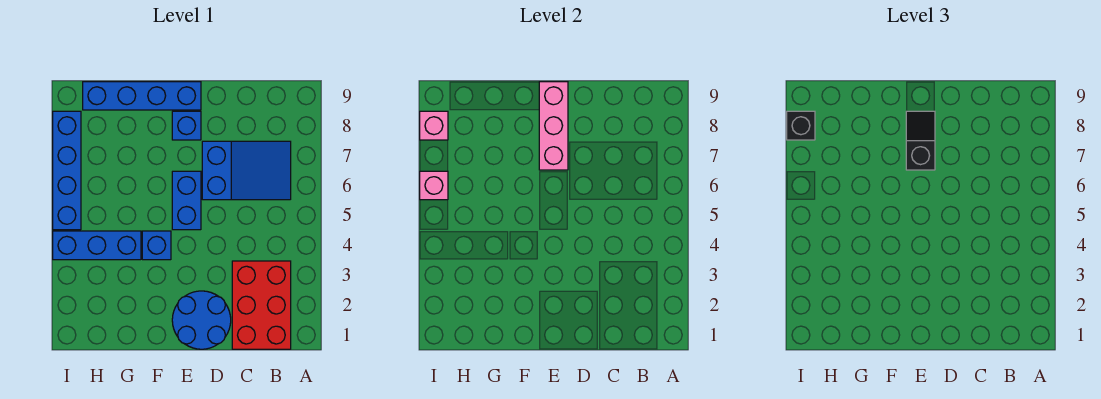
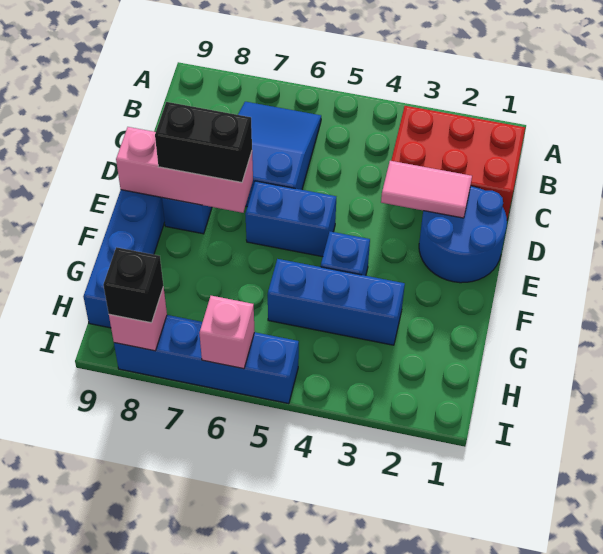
none -> pink tile D2:D3 level 2
black slope E7:E8 level 3 top 7 -> black brick E7:E8 level 3
blue brick G4:I4 level 1 -> blue brick G3:G5 level 1

